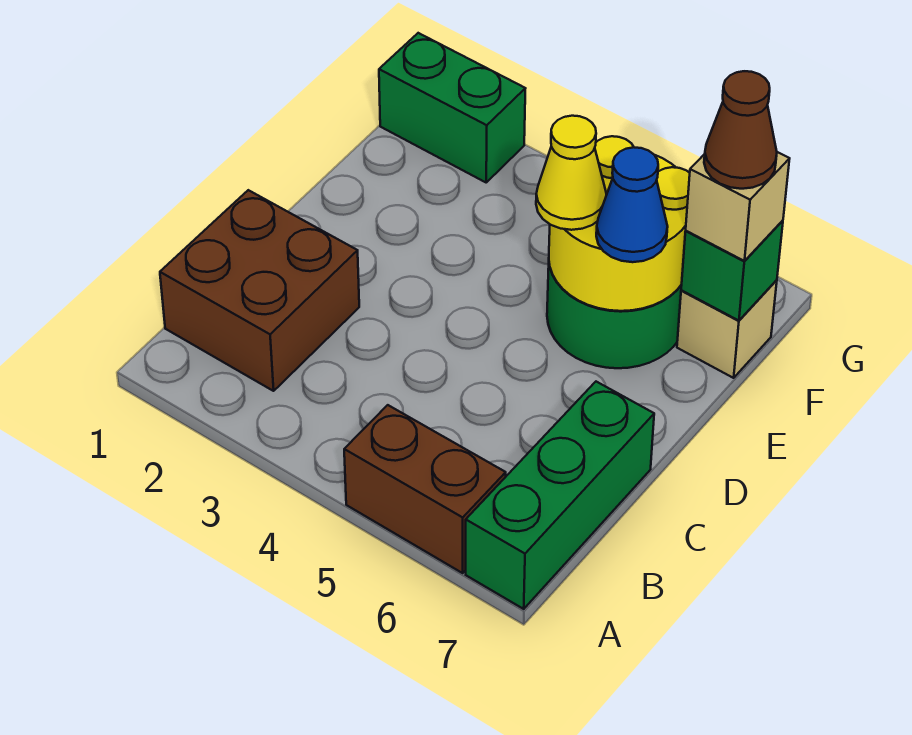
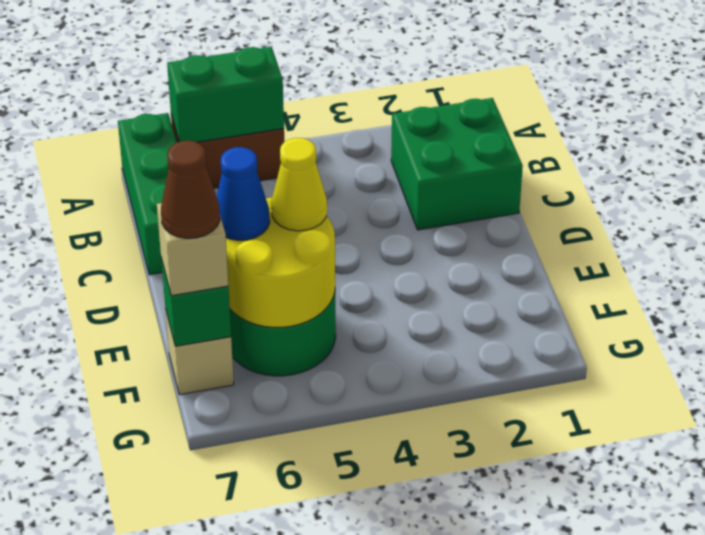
brown brick B1:C2 level 1 -> green brick B1:C2 level 1
green brick G1:G2 level 1 -> green brick A5:A6 level 2

